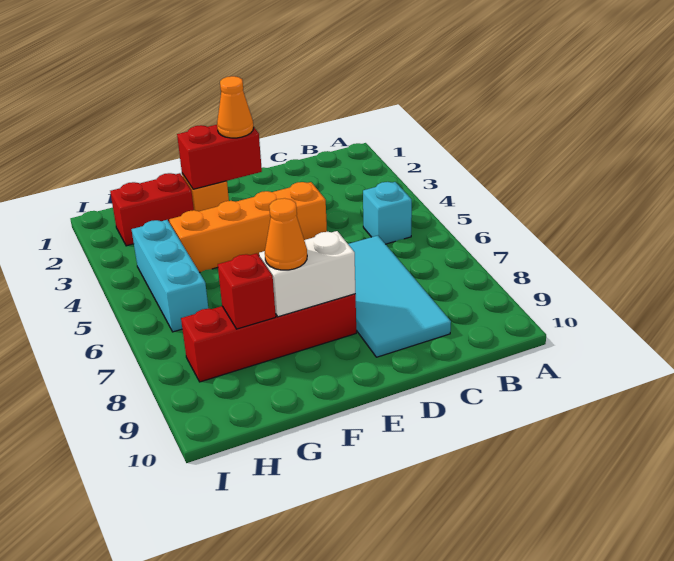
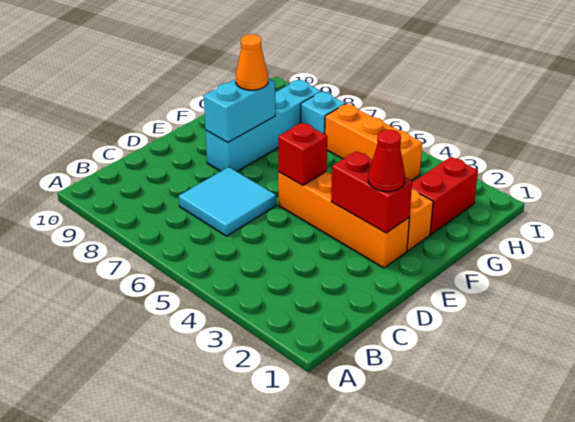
cyan brick B5 level 1 -> cyan brick H7 level 1
cyan tile C6:D9 level 1 -> cyan tile C6:D7 level 1
orange brick D4:G4 level 1 -> orange brick E2:E5 level 1
red brick E2:F2 level 2 -> red brick E2:E3 level 2
orange cone E2 level 3 -> red cone E2 level 3
red brick E8:H8 level 1 -> cyan brick E8:H8 level 1
white brick E8:F8 level 2 -> cyan brick E8:F8 level 2
red brick G8 level 2 -> red brick E5 level 2
cyan brick H4:H6 level 1 -> orange brick H4:H6 level 1

